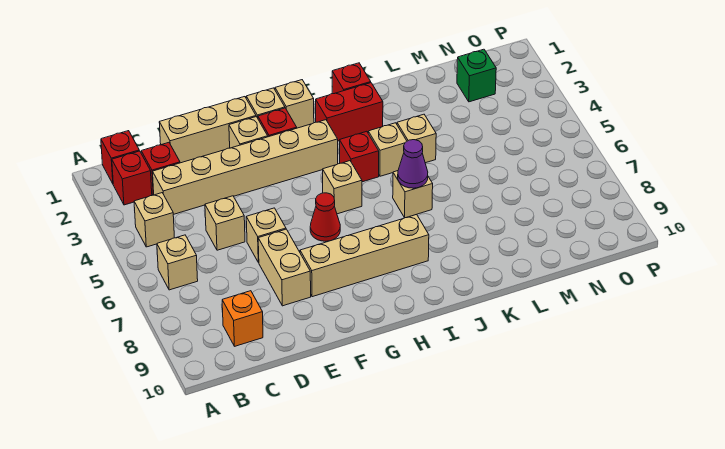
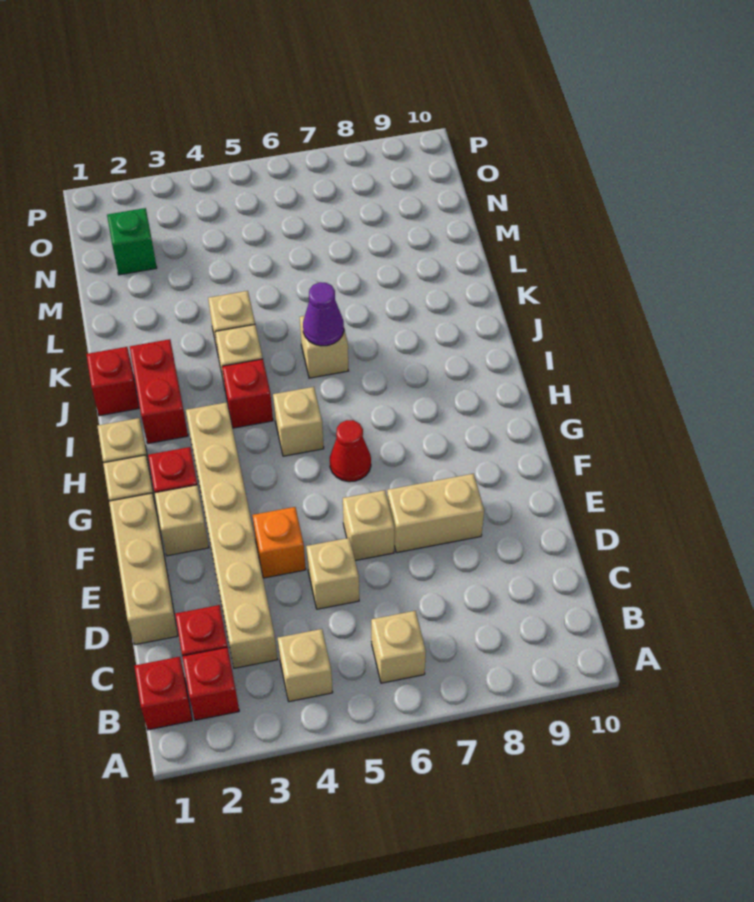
orange brick C9 level 1 -> orange brick E4 level 1
tan brick F8:I8 level 1 -> none

